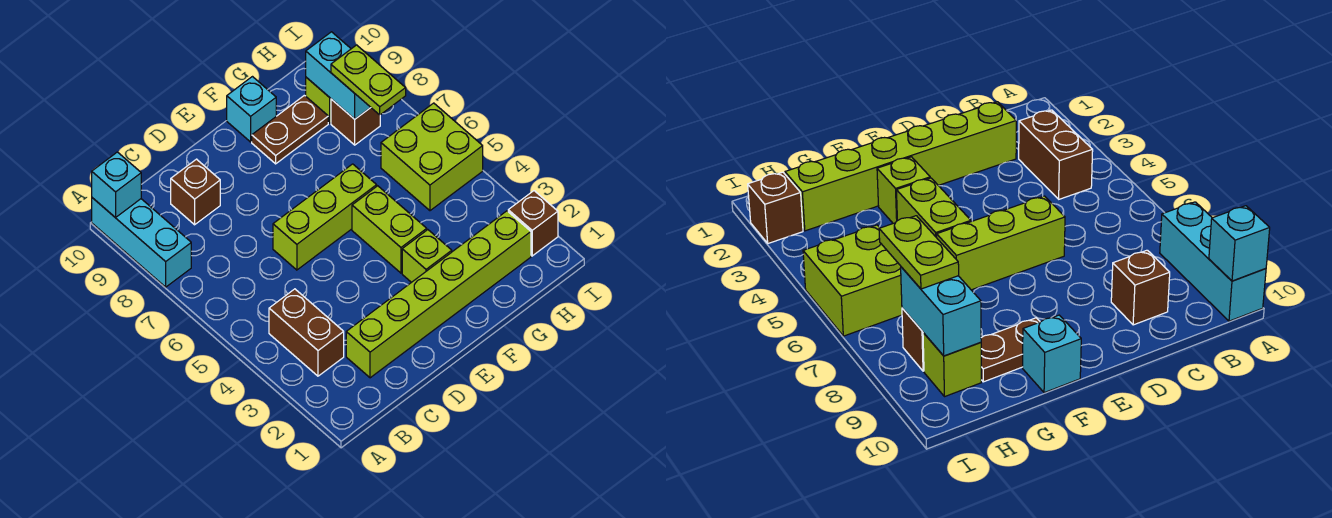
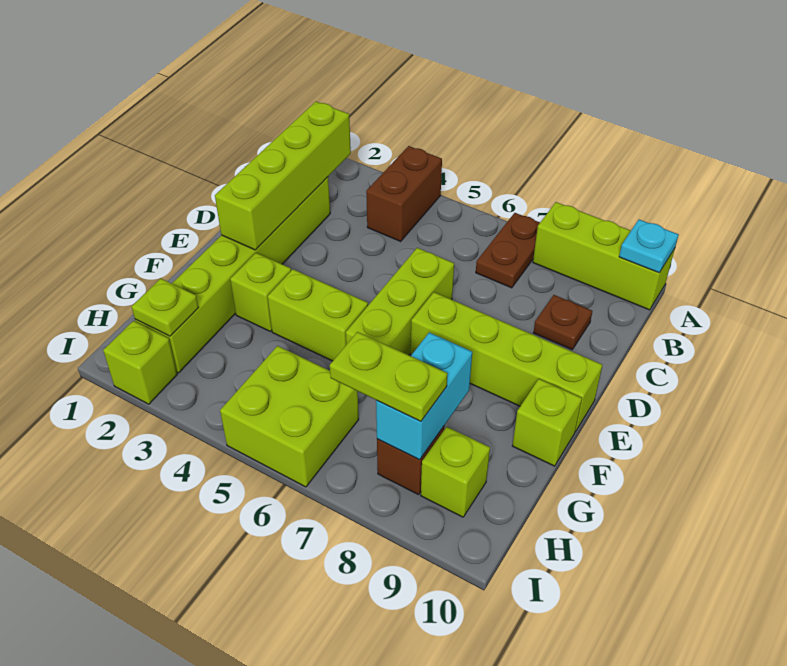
cyan brick A8:A10 level 1 -> lime brick A8:A10 level 1
cyan brick A10 level 2 -> cyan plate A10 level 2
none -> lime brick B2:E2 level 2
brown brick B3:B4 level 1 -> brown brick A4:B4 level 1
brown brick C9 level 1 -> brown plate C9 level 1
none -> lime brick E7:E10 level 1
brown plate F9:G9 level 1 -> brown plate A7:B7 level 1
cyan brick F10 level 1 -> lime brick F10 level 1
none -> lime plate H2 level 2
cyan brick H8:H9 level 2 -> cyan brick G8:H8 level 2
brown brick I2 level 1 -> lime brick I2 level 1

